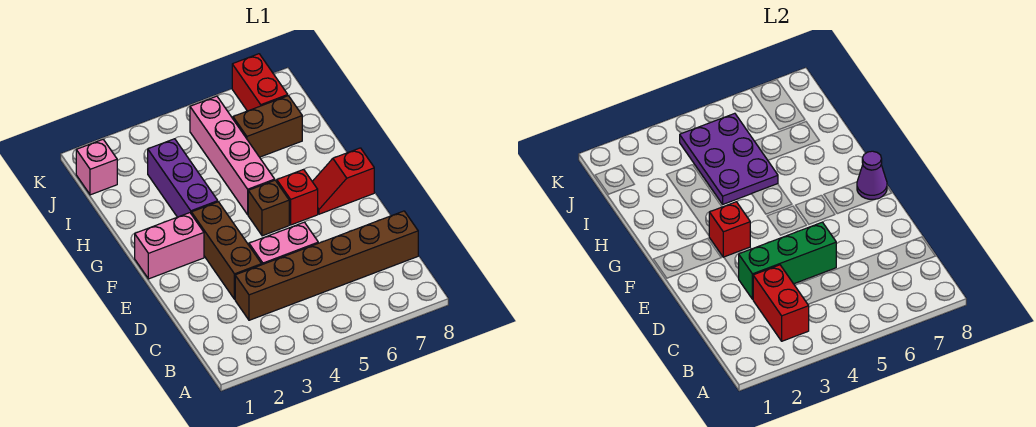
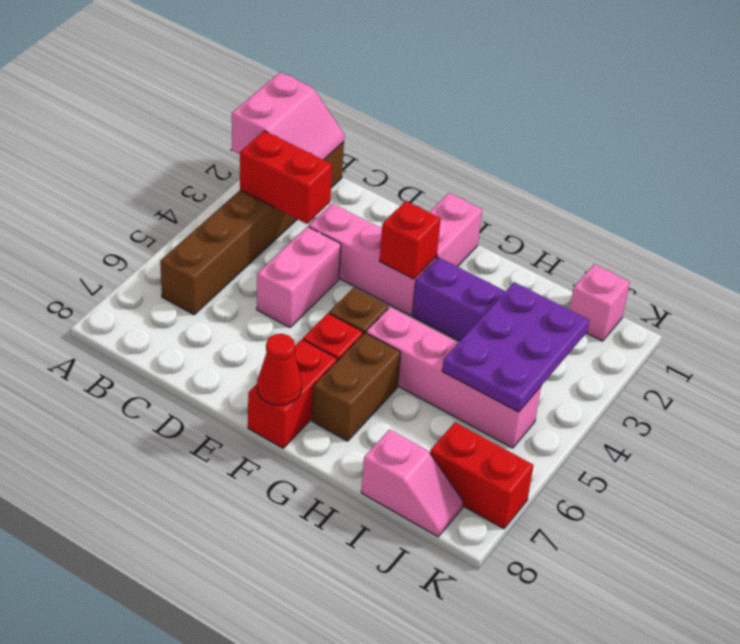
none -> pink slope A1:B2 level 2 top A
brown brick C3:C8 level 1 -> brown brick B1:B6 level 1
brown brick D3:F3 level 1 -> pink brick D3:F3 level 1
green brick D3:D5 level 2 -> none
red slope F7:F8 level 1 top 8 -> red brick F7:F8 level 1
purple cone F8 level 2 -> red cone F8 level 2
purple plate H4:J5 level 2 -> purple plate I3:J5 level 2
brown brick I6:I7 level 1 -> brown brick G6:G7 level 1
none -> pink slope I8:J8 level 1 top I

